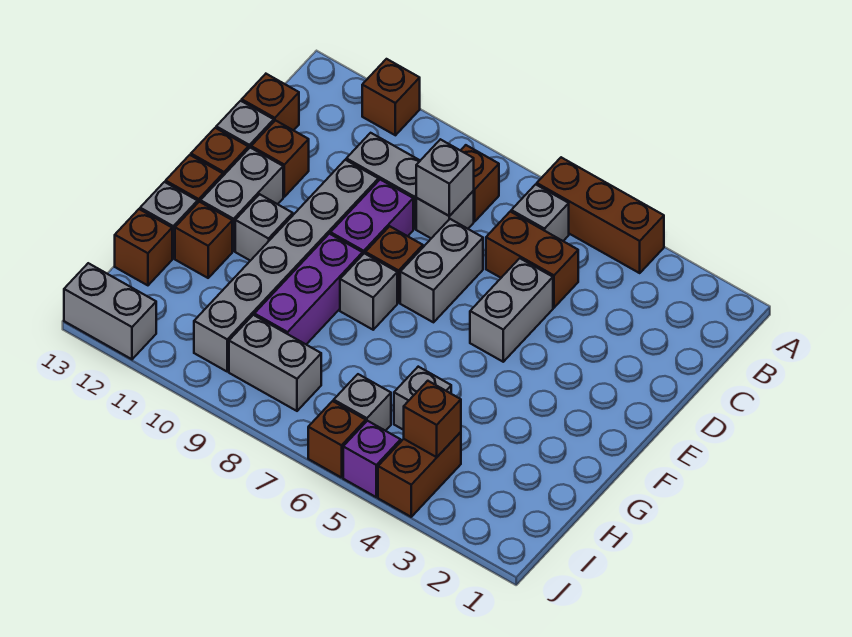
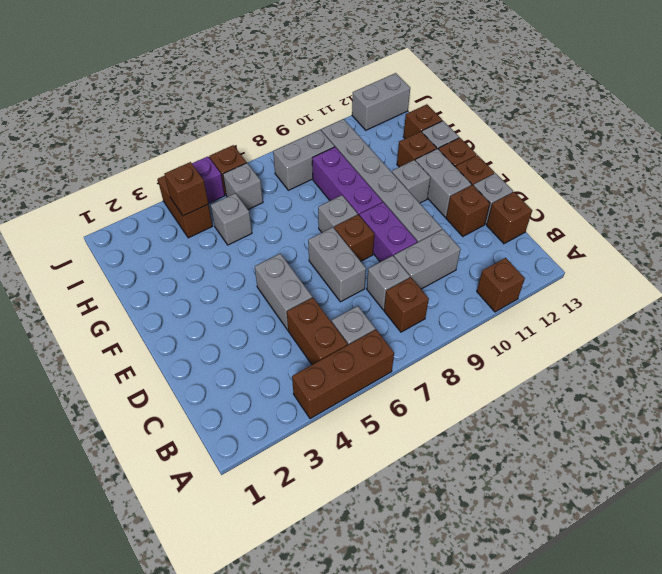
brown brick C5:C6 level 1 -> brown brick B5:C5 level 1
grey brick C8 level 2 -> none

